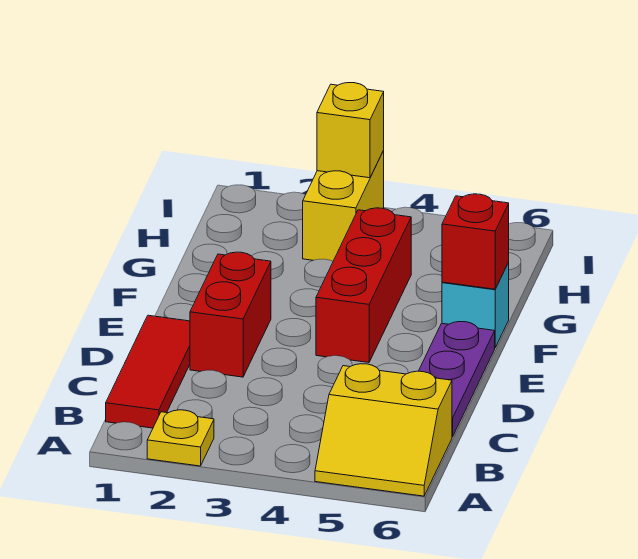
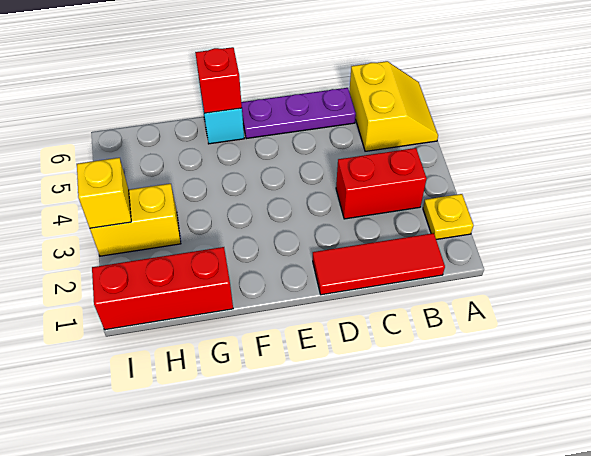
red brick D2:E2 level 1 -> red brick B3:C3 level 1
red brick E4:G4 level 1 -> red brick G1:I1 level 1

